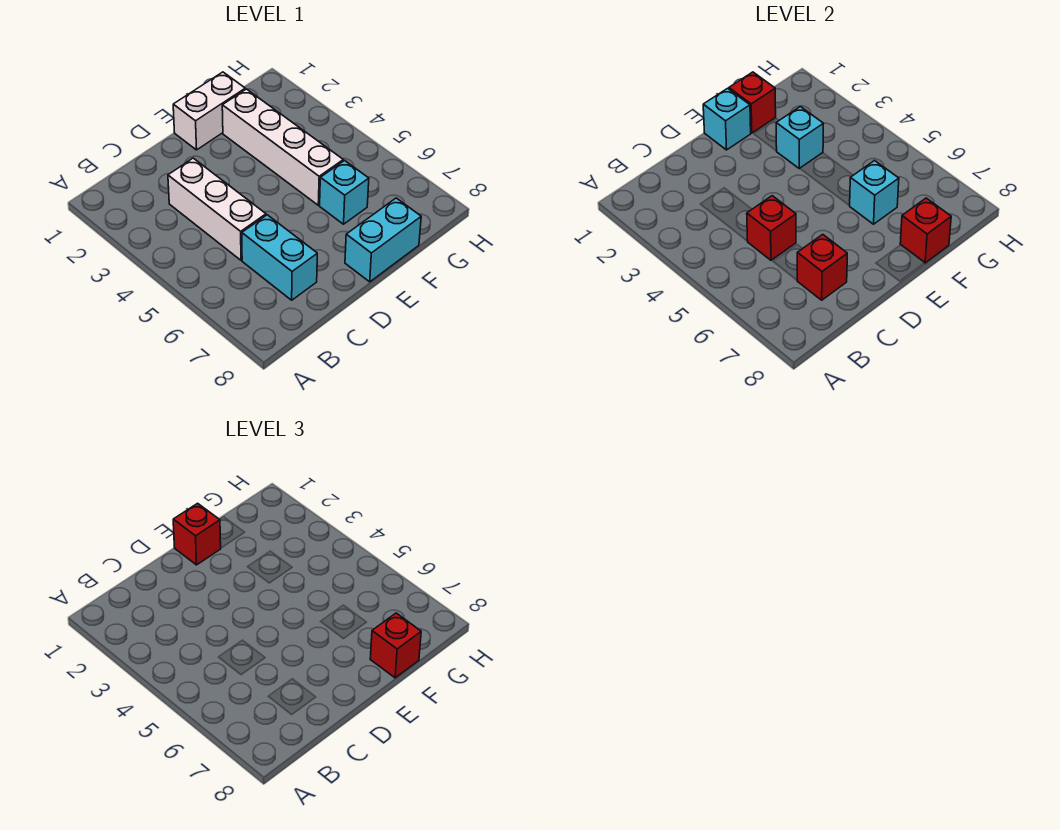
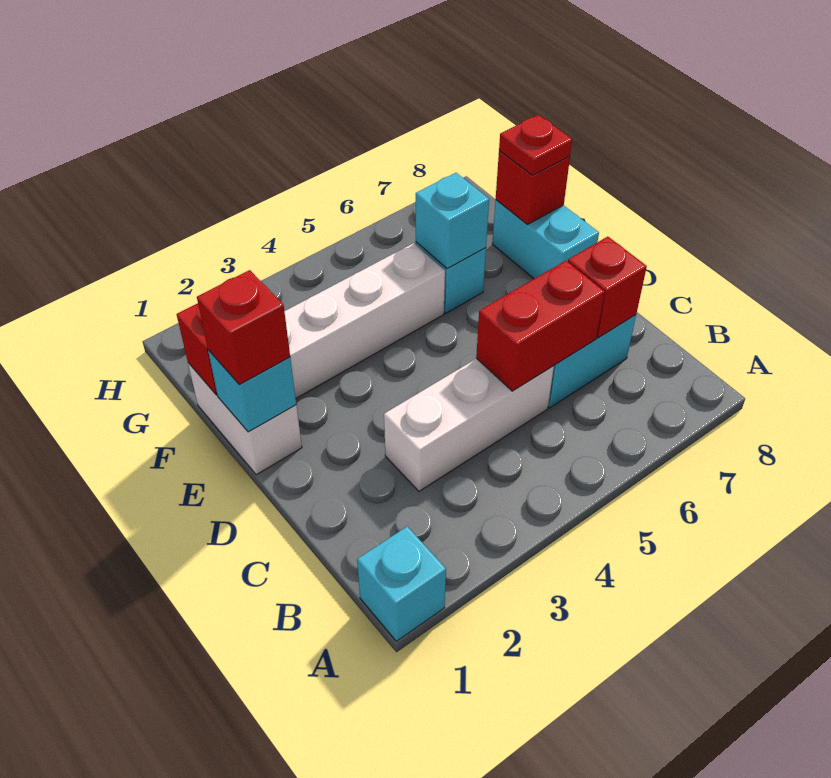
red brick C5 level 2 -> red brick C5:C6 level 2
cyan brick F3 level 2 -> cyan brick A1 level 1
red brick F8 level 3 -> red plate F8 level 3

